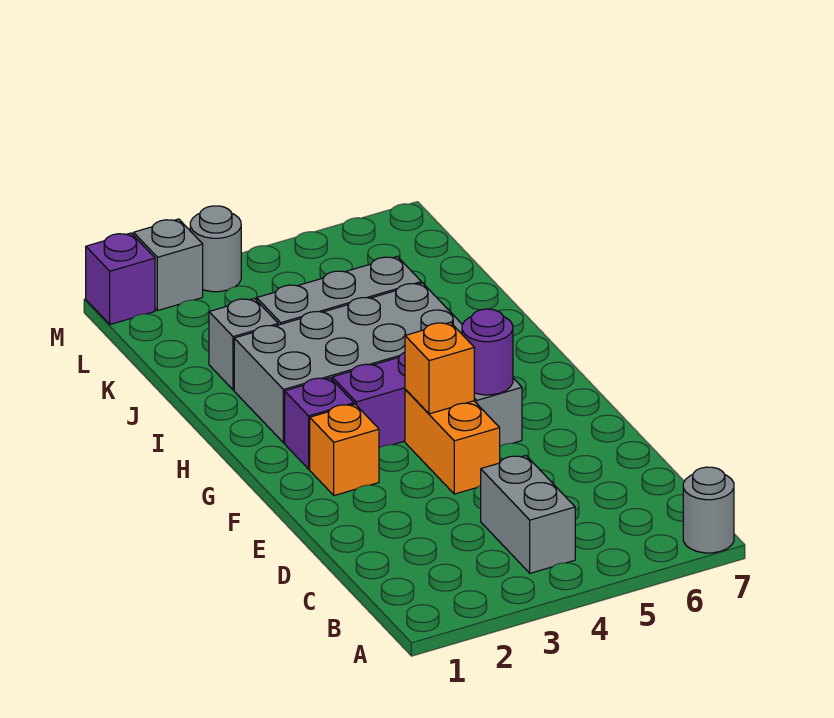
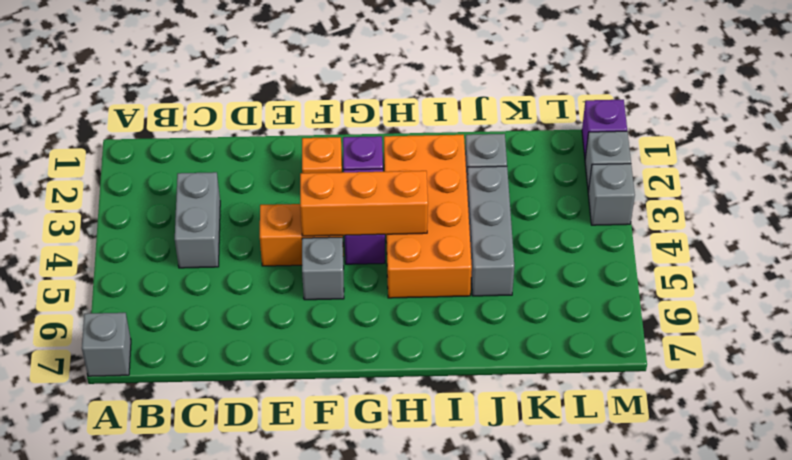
grey round brick A7 level 1 -> grey brick A7 level 1
grey brick B4:C4 level 1 -> grey brick C3:C4 level 1
orange brick F4 level 2 -> orange brick F4:H4 level 2
purple round brick F5 level 2 -> none
grey brick H2:I5 level 1 -> orange brick H2:I5 level 1
grey round brick M3 level 1 -> grey brick M3 level 1

